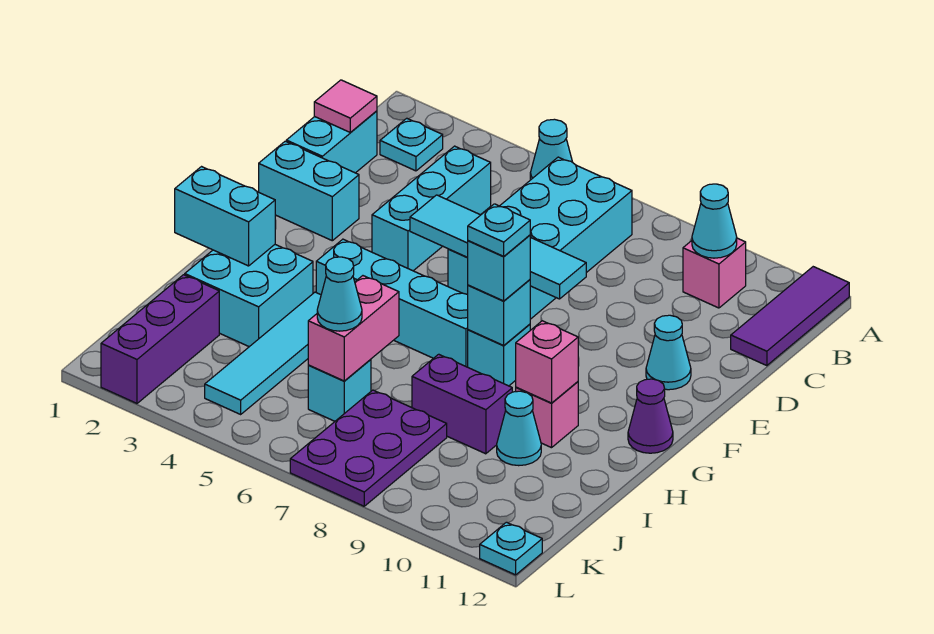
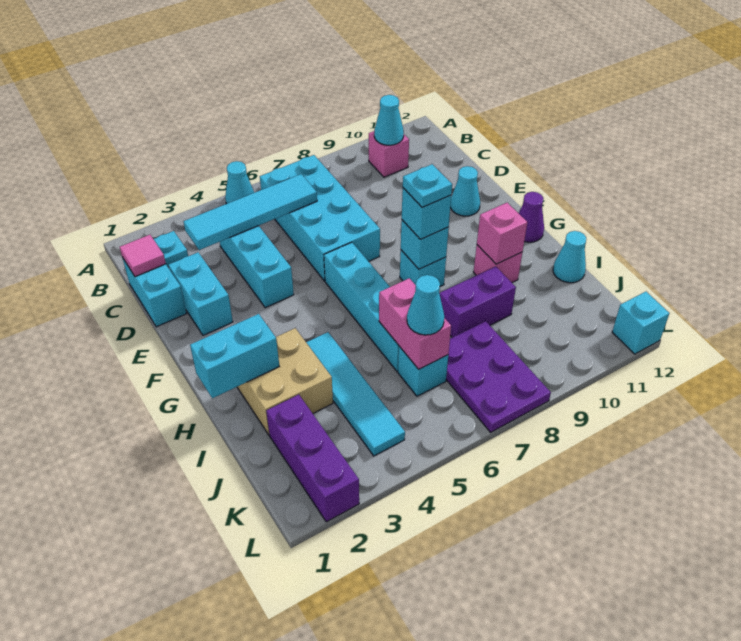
purple tile A12:C12 level 1 -> none
cyan brick E1:E2 level 1 -> cyan brick D2:E2 level 1
cyan tile E5:E8 level 2 -> cyan tile C3:C6 level 2
cyan brick G4:G7 level 1 -> cyan brick F6:I6 level 1
cyan brick H2:I3 level 1 -> tan brick H2:I3 level 1
cyan cone I10 level 1 -> cyan cone I12 level 1
cyan plate L12 level 1 -> cyan brick L12 level 1

